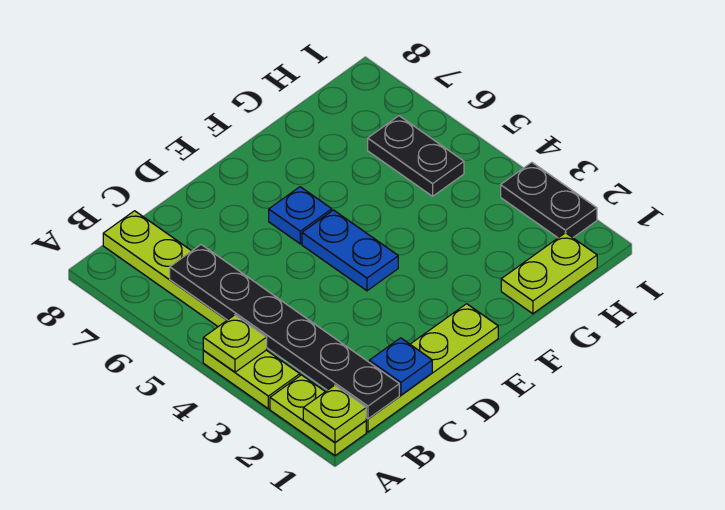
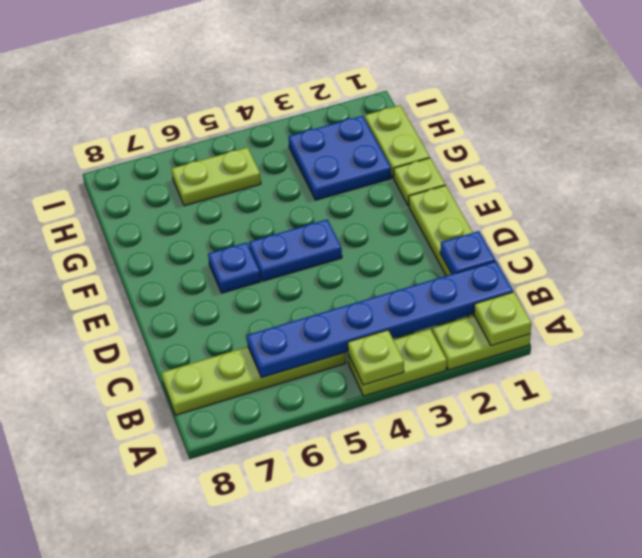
black plate B1:B6 level 2 -> blue plate B1:B6 level 2
none -> lime plate F1 level 1
none -> blue plate G2:H3 level 1
black plate H5:H6 level 1 -> lime plate H5:H6 level 1
black plate I2:I3 level 1 -> none

